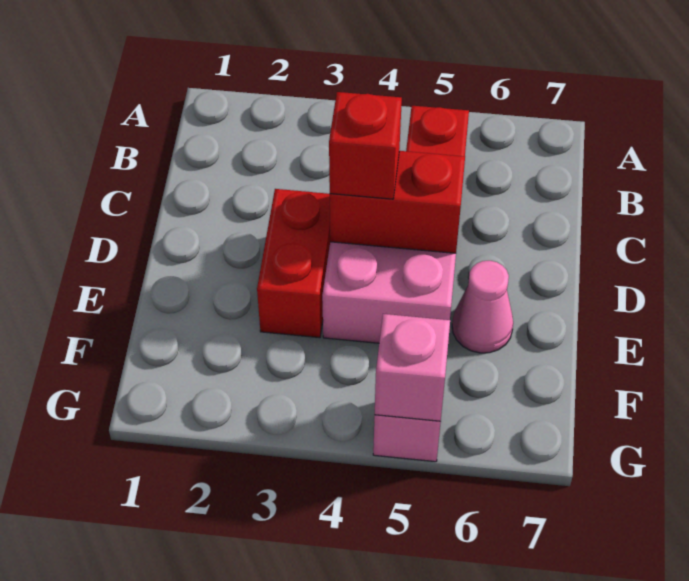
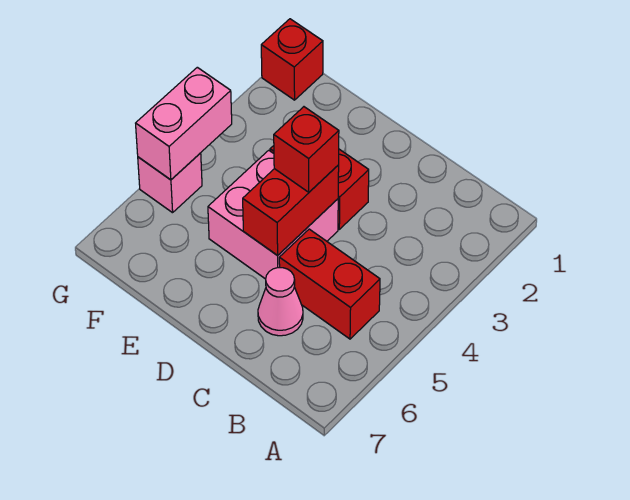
pink cone E6 level 1 -> pink cone C6 level 1
none -> red brick G1 level 1
pink brick G5 level 2 -> pink brick G4:G5 level 2

